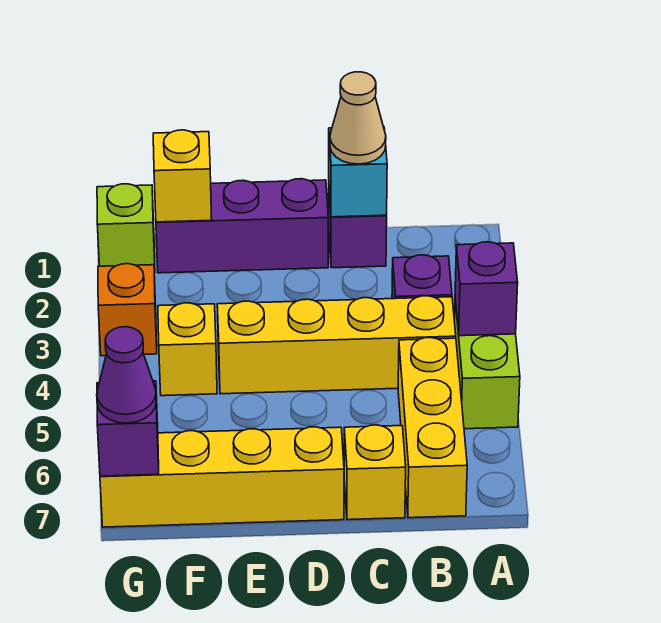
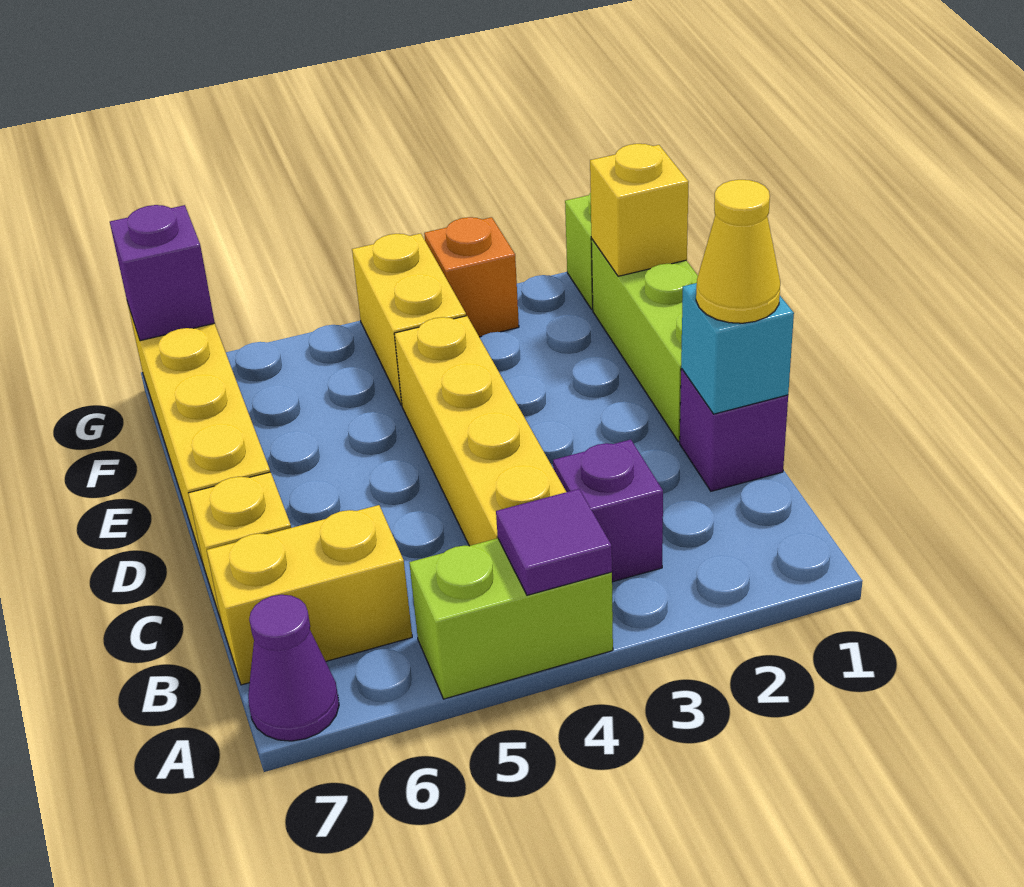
purple brick A4 level 2 -> purple tile A4 level 2
yellow brick B5:B7 level 1 -> yellow brick B6:B7 level 1
tan cone C1 level 3 -> yellow cone C1 level 3
purple brick D1:F1 level 1 -> lime brick D1:F1 level 1
yellow brick F4 level 1 -> yellow brick F4:G4 level 1
purple cone G7 level 3 -> purple cone A7 level 1

